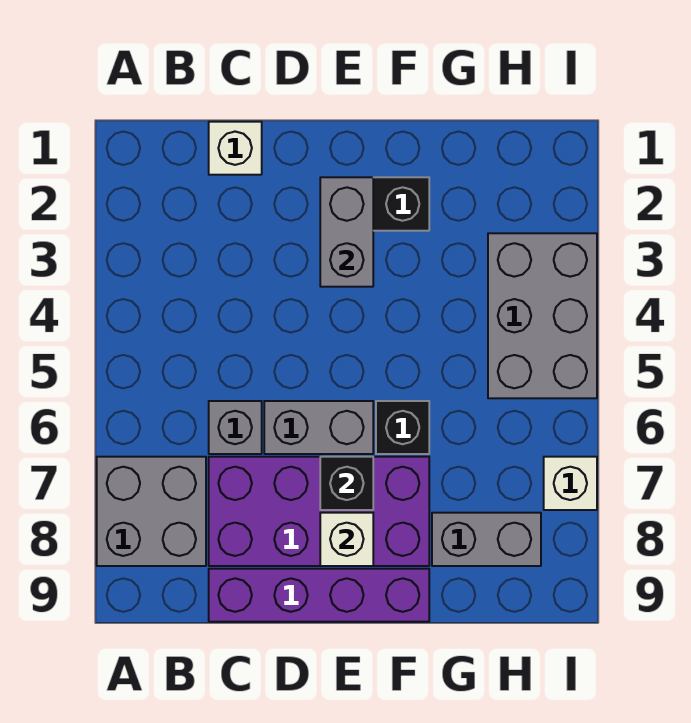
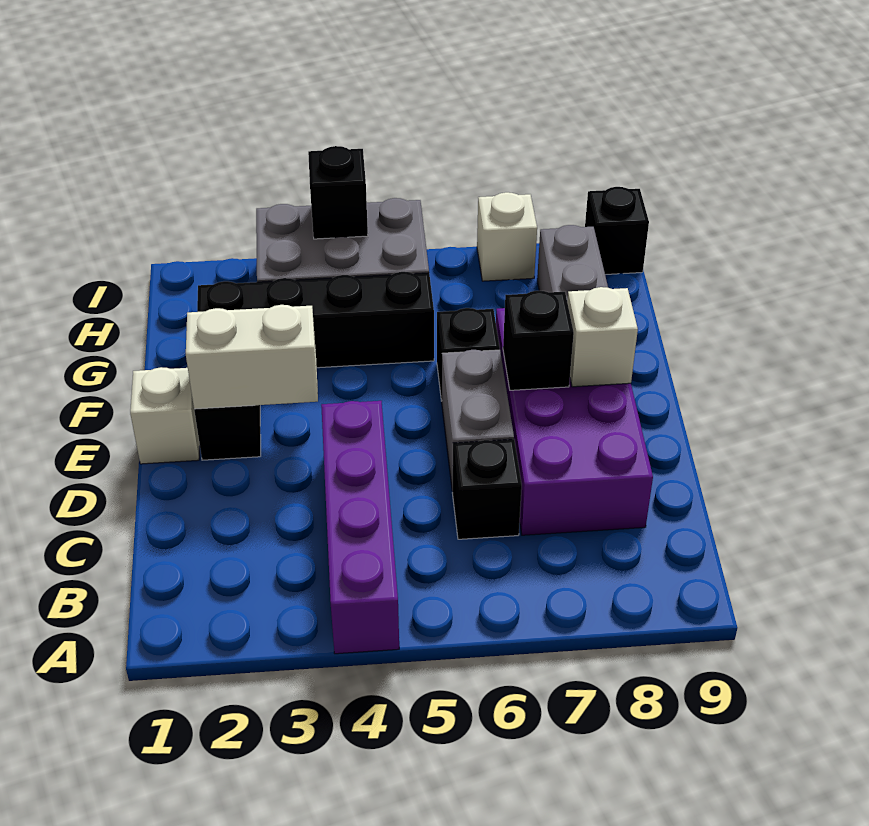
grey brick A7:B8 level 1 -> none
white brick C1 level 1 -> white brick E1 level 1
grey brick C6 level 1 -> black brick C6 level 1
purple brick C9:F9 level 1 -> purple brick A4:D4 level 1
grey brick E2:E3 level 2 -> white brick E2:E3 level 2
none -> black brick G2:G5 level 1
none -> black brick I4 level 2
none -> black brick I9 level 1

